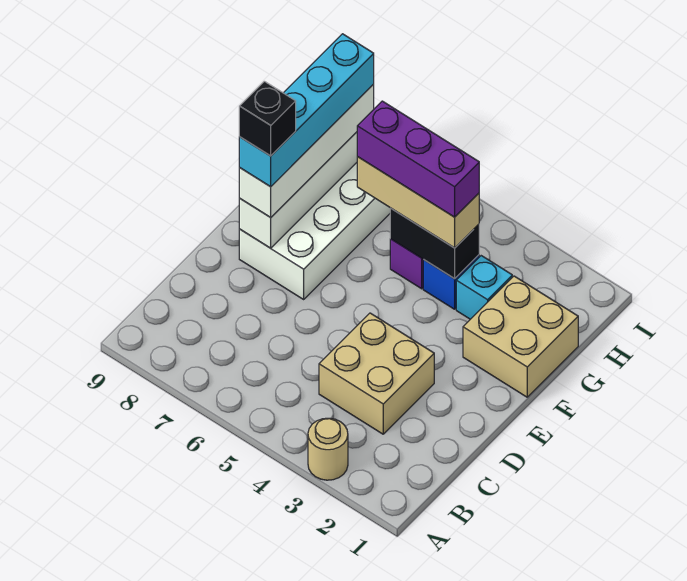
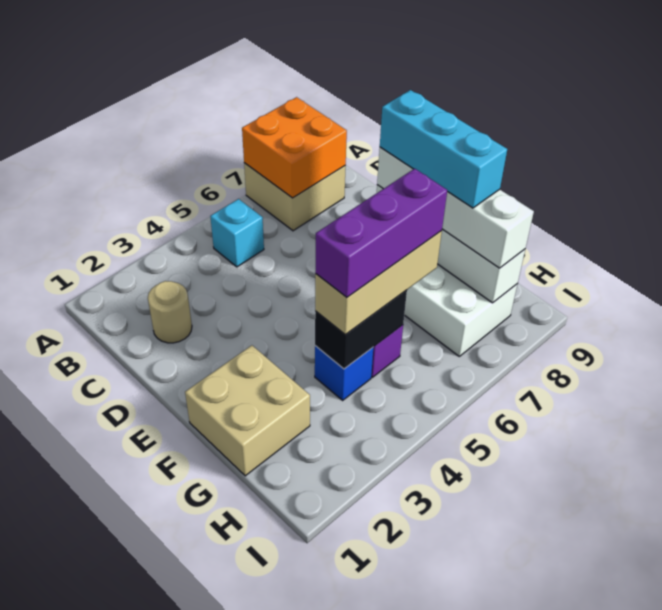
tan round brick A3 level 1 -> tan round brick C2 level 1
none -> orange brick A7:B8 level 2
tan brick C3:D4 level 1 -> tan brick A7:B8 level 1
cyan brick E8:H8 level 4 -> cyan brick E8:G8 level 4
black brick E8 level 5 -> none
cyan brick G3 level 1 -> cyan brick B5 level 1

